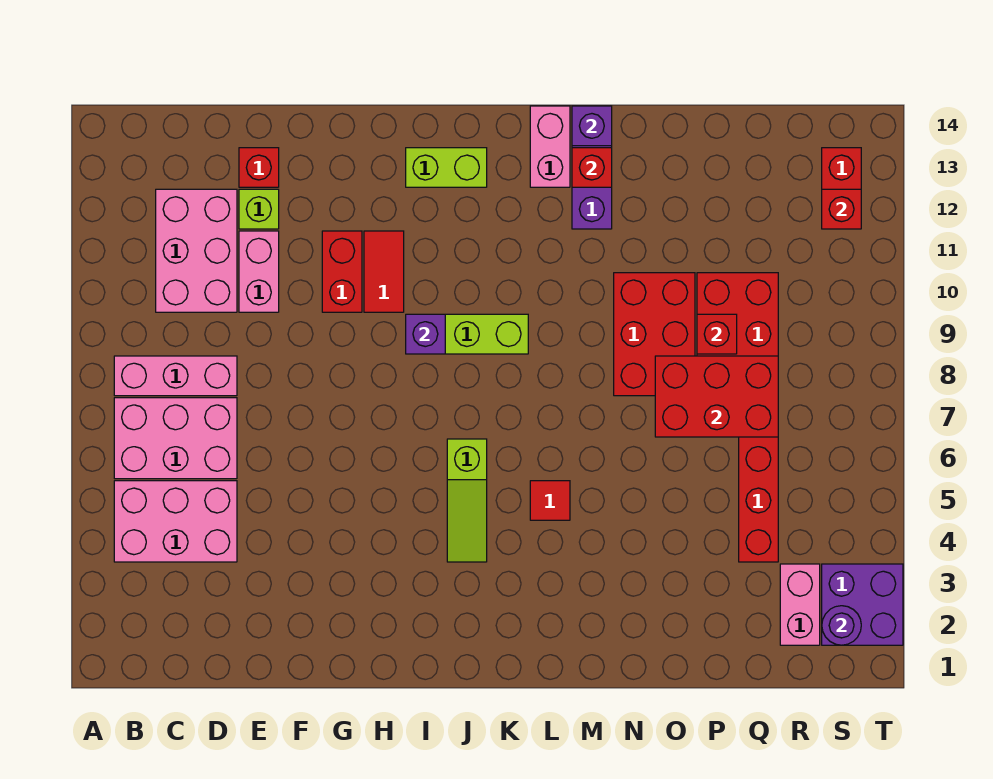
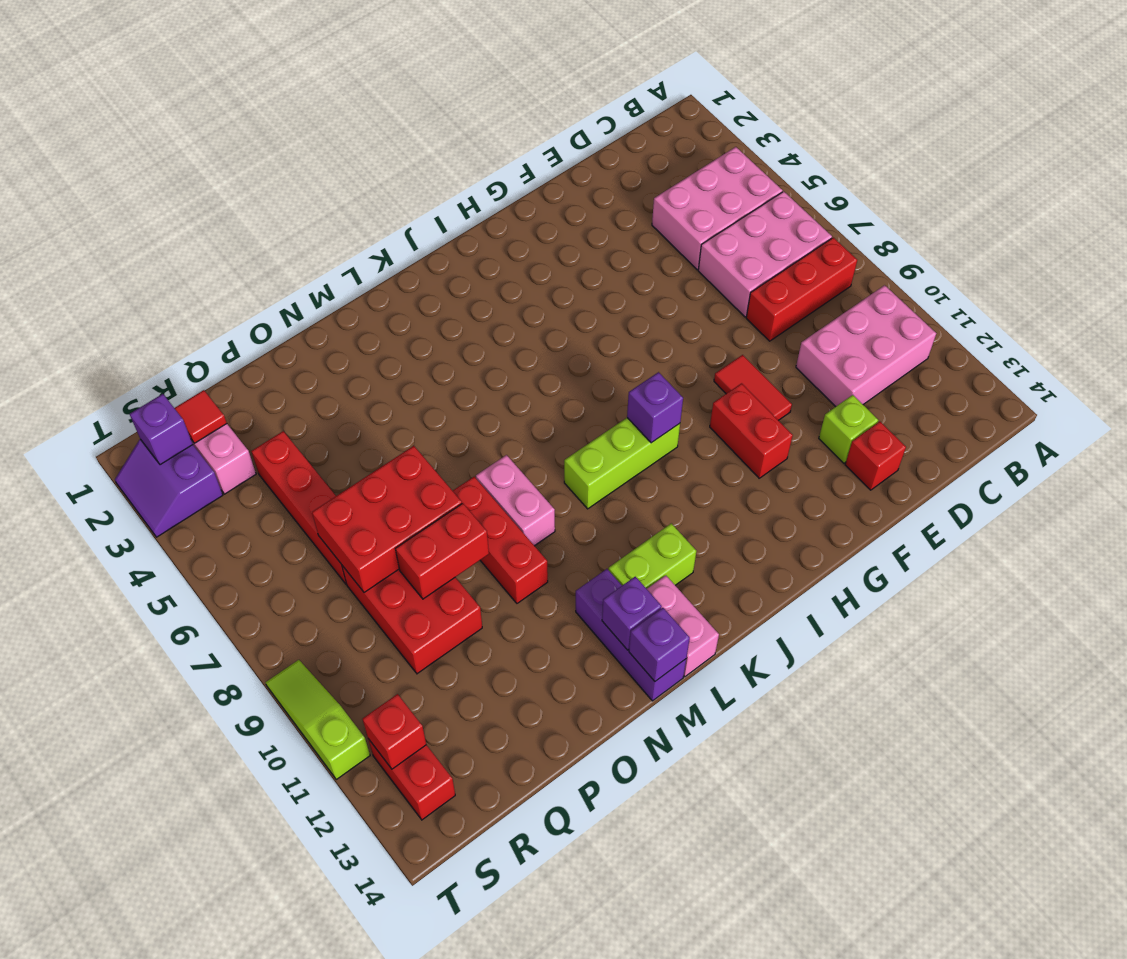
pink brick B8:D8 level 1 -> red brick B8:D8 level 1
pink brick C10:D12 level 1 -> pink brick B10:D11 level 1
pink brick E10:E11 level 1 -> pink brick M8:M9 level 1
red tile H10:H11 level 1 -> red tile F9:F10 level 1
lime brick I13:J13 level 1 -> lime brick K12:L12 level 1
lime slope J4:J6 level 1 top 6 -> lime slope T9:T11 level 1 top 11
red tile L5 level 1 -> red tile R2 level 2
red brick M13 level 2 -> purple brick M13 level 2
red brick N8:O10 level 1 -> red brick N8:N10 level 1
red brick P9 level 2 -> red brick O9:P9 level 2
purple brick S2:T3 level 1 -> purple slope S2:T3 level 1 top S
purple round brick S2 level 2 -> purple brick S2 level 2

